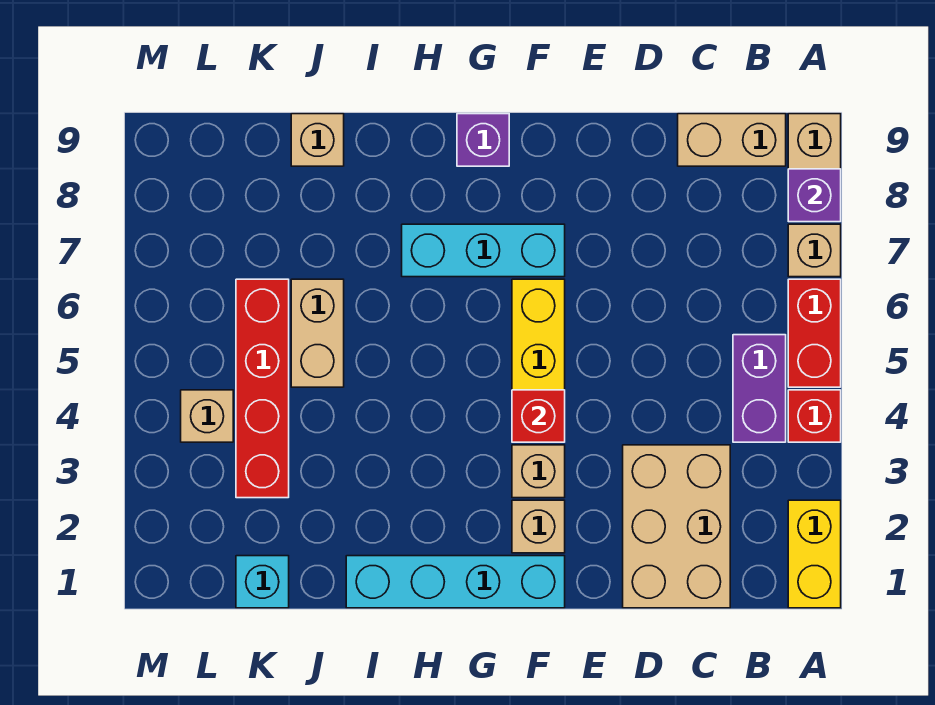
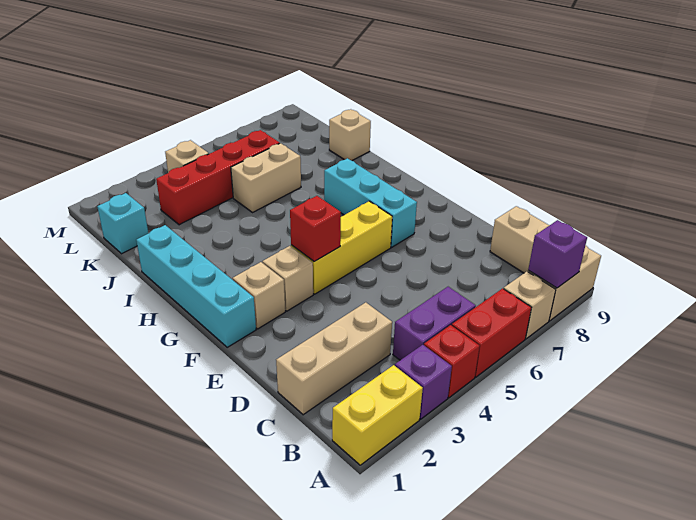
tan brick C1:D3 level 1 -> tan brick C1:C3 level 1
purple brick G9 level 1 -> purple brick A3 level 1

